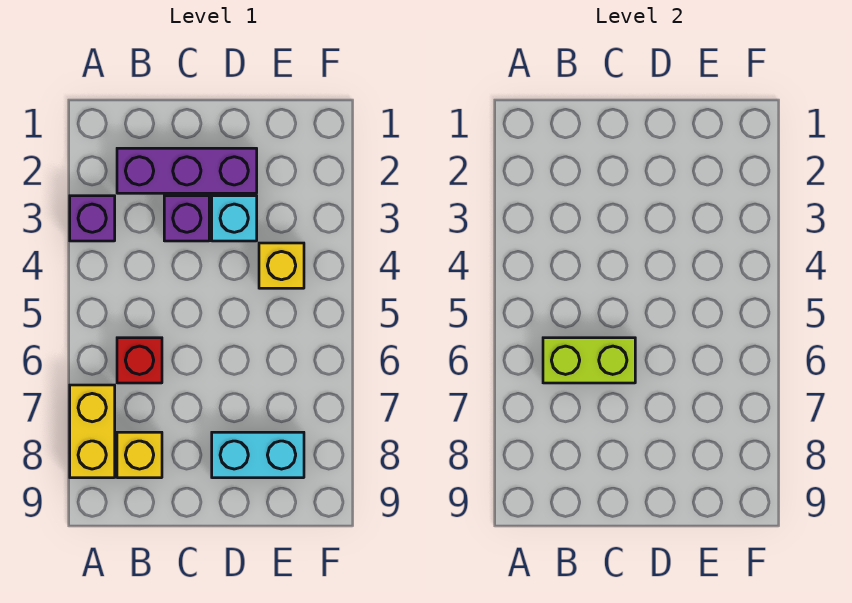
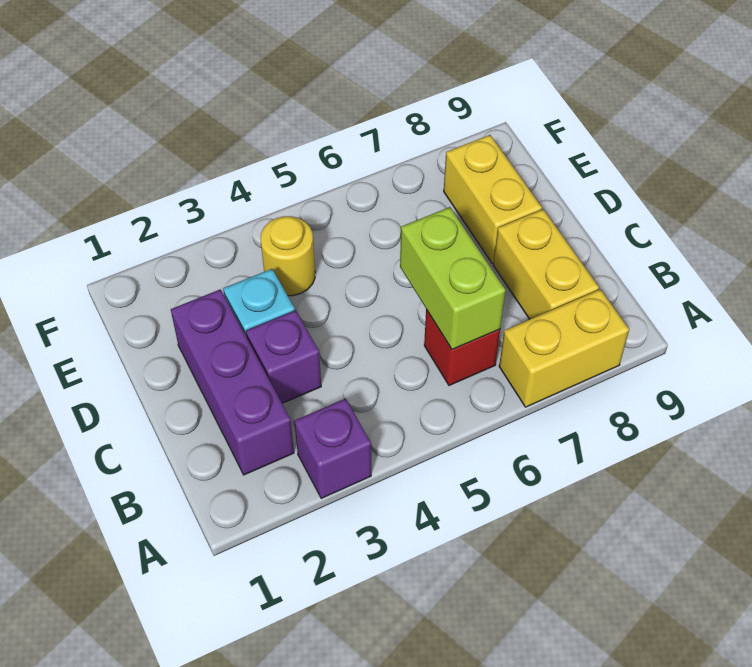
yellow brick B8 level 1 -> yellow brick B8:C8 level 1
cyan brick D8:E8 level 1 -> yellow brick D8:E8 level 1
yellow brick E4 level 1 -> yellow round brick E4 level 1

